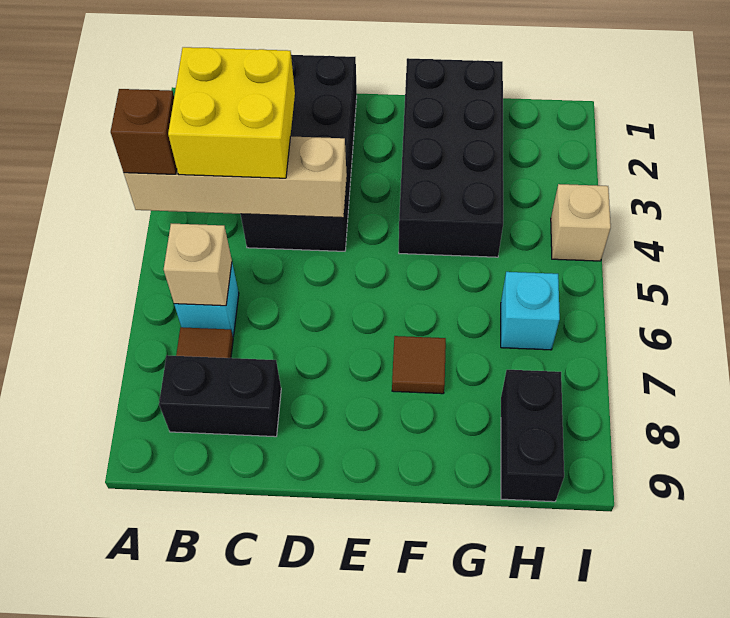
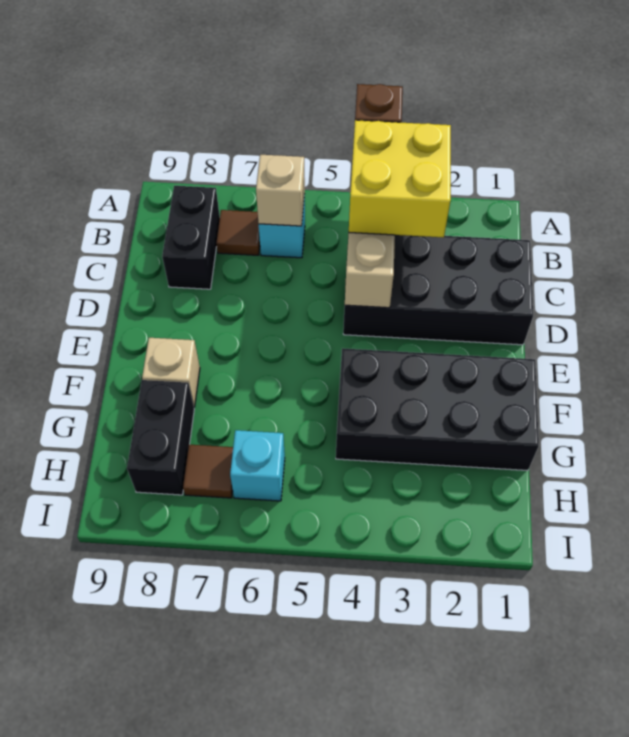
brown tile F7 level 1 -> brown tile H7 level 1
black brick H8:H9 level 1 -> black brick G8:H8 level 1
tan brick I4 level 1 -> tan brick F8 level 1

